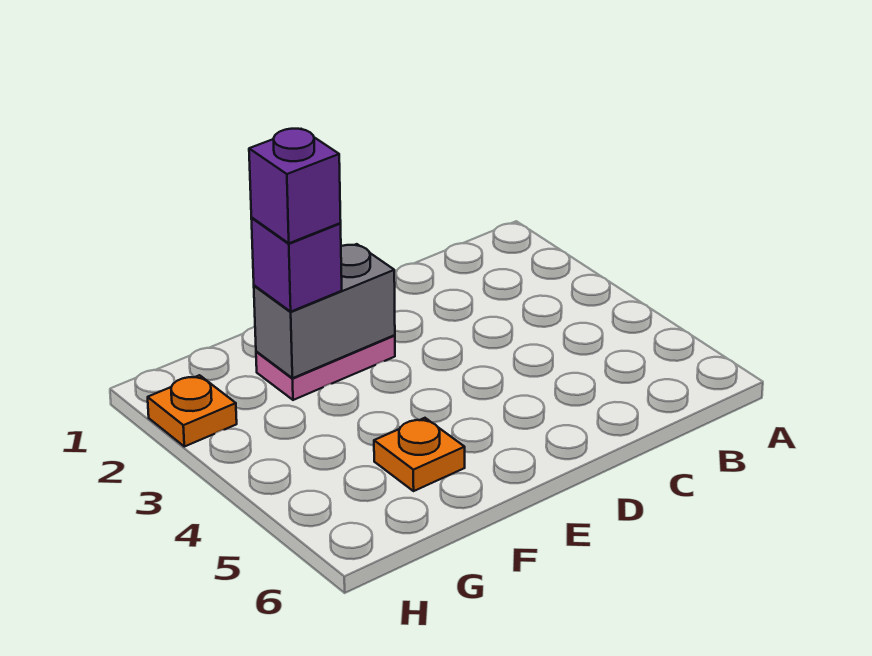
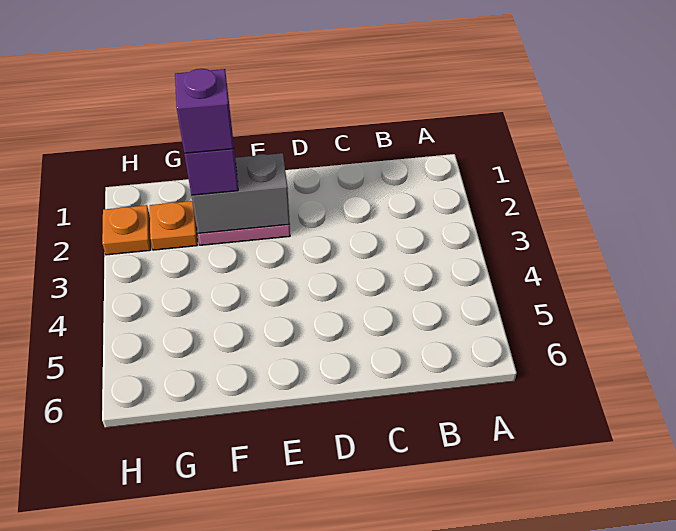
orange plate F5 level 1 -> orange plate G2 level 1

